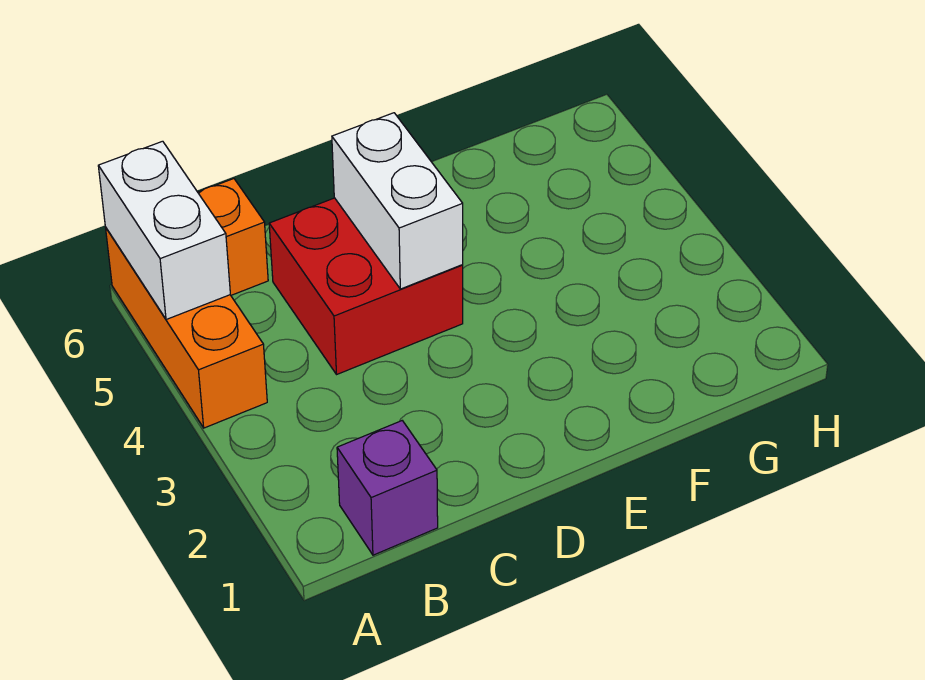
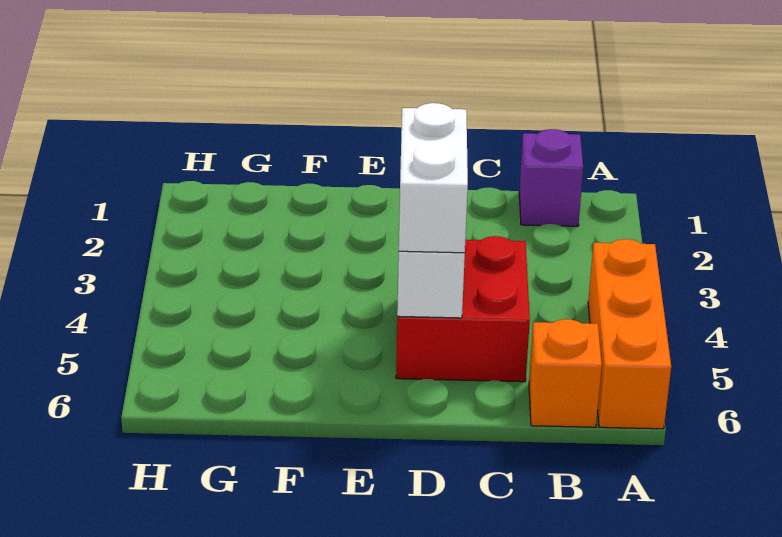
white brick A5:A6 level 2 -> white brick D4:D5 level 3

